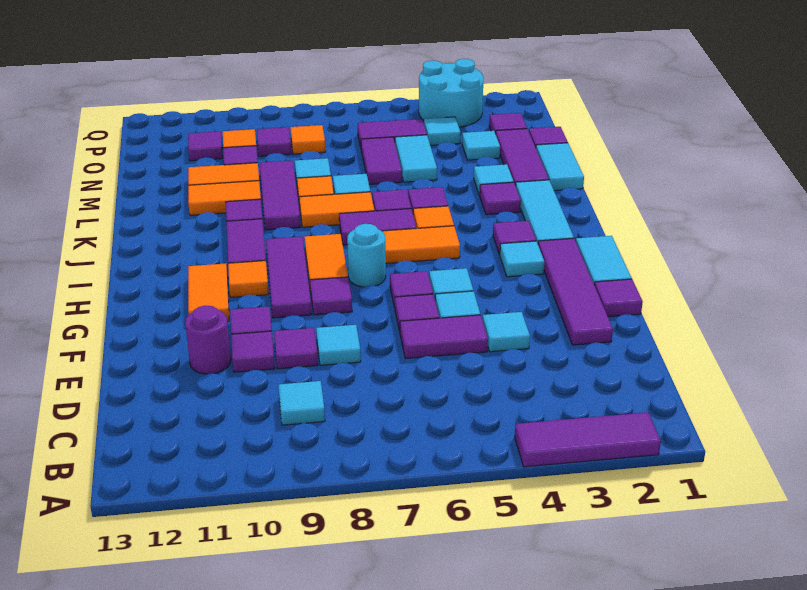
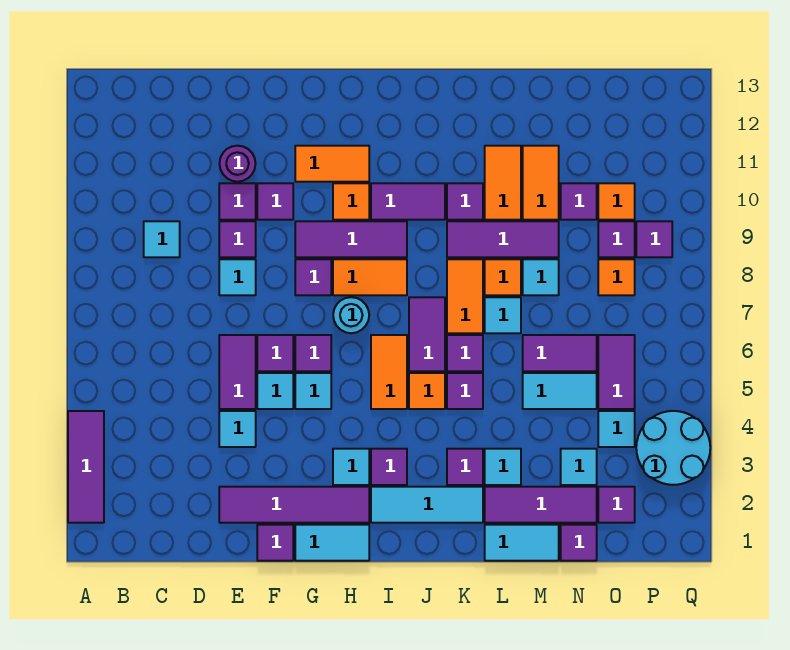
purple tile O11 level 1 -> purple tile P9 level 1

